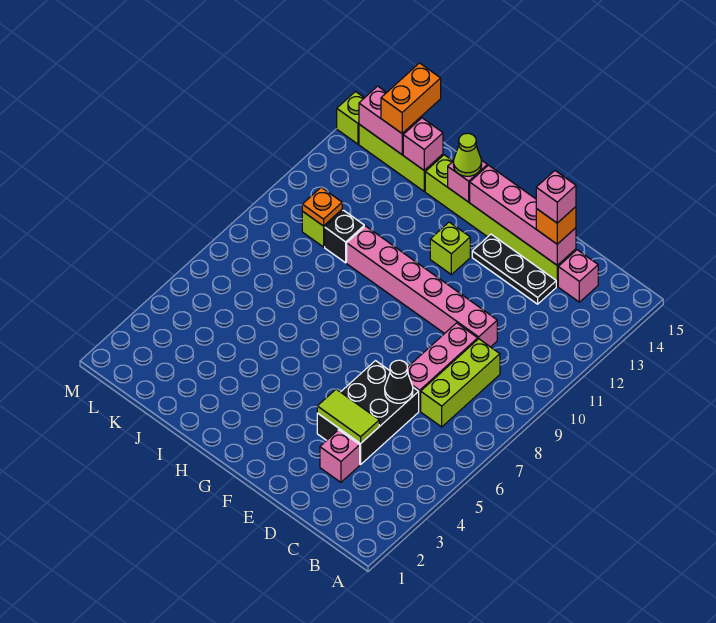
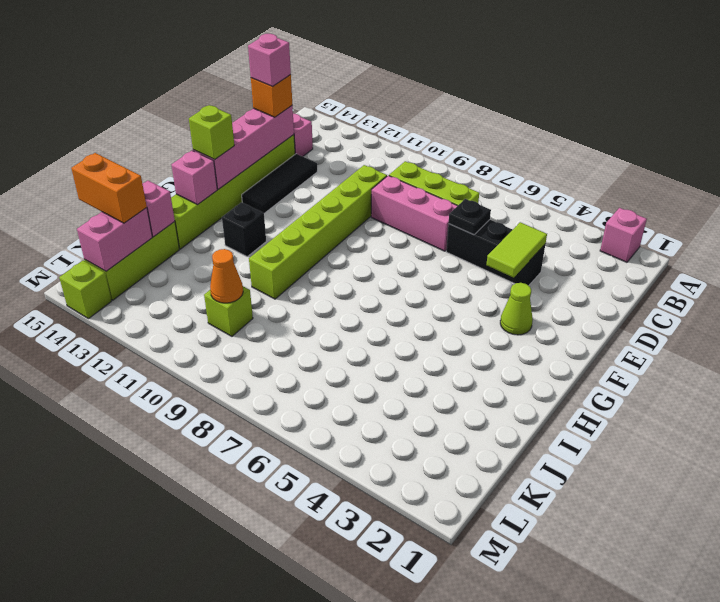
pink brick D3 level 1 -> pink brick A2 level 1
black brick D4:E6 level 1 -> black brick D4:D6 level 1
black cone D6 level 2 -> black plate D6 level 2
pink brick D10:I10 level 1 -> lime brick D10:I10 level 1
black plate D13:F13 level 1 -> black tile D13:F13 level 1
lime brick G12 level 1 -> lime brick G14 level 3
lime cone H14 level 3 -> lime cone F3 level 1
black brick J10 level 1 -> black brick H12 level 1
orange plate K10 level 2 -> orange cone K10 level 2

